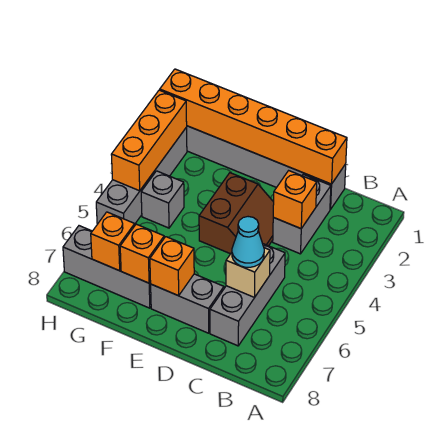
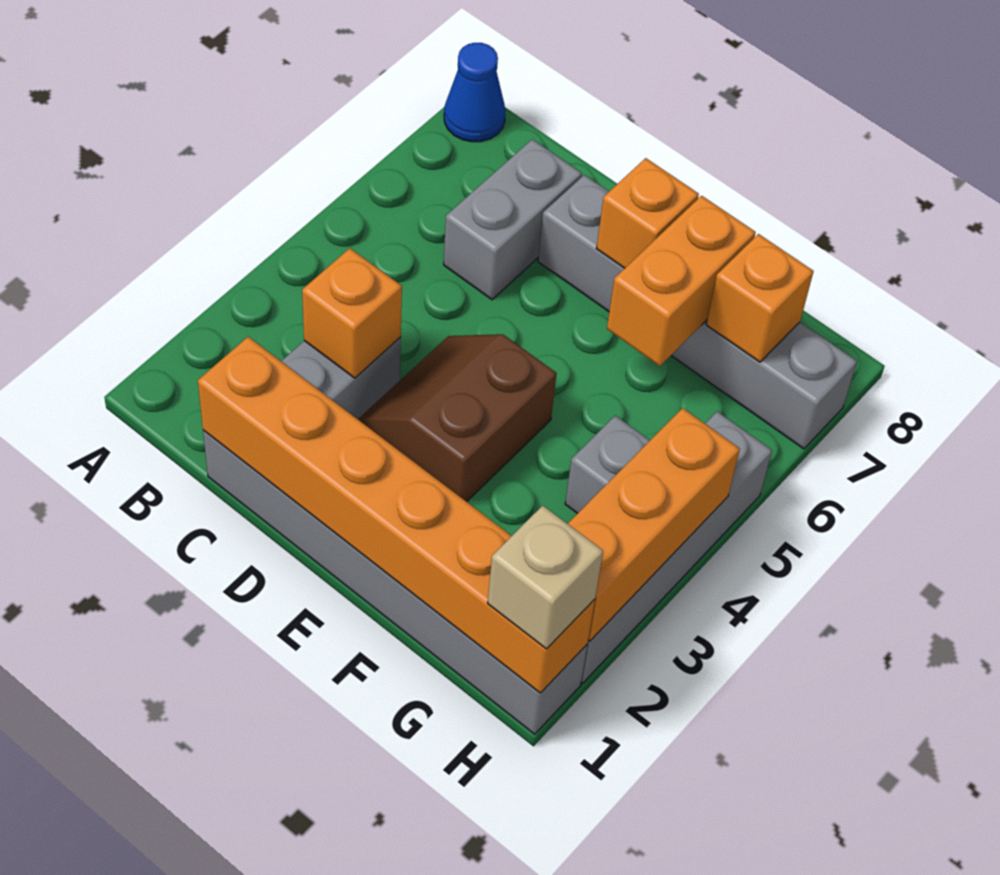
none -> blue cone A8 level 1
grey brick C5:C7 level 1 -> grey brick C6:C7 level 1
tan brick C6 level 2 -> tan brick H1 level 3
cyan cone C6 level 3 -> none
orange brick F7 level 2 -> orange brick F6:F7 level 2

